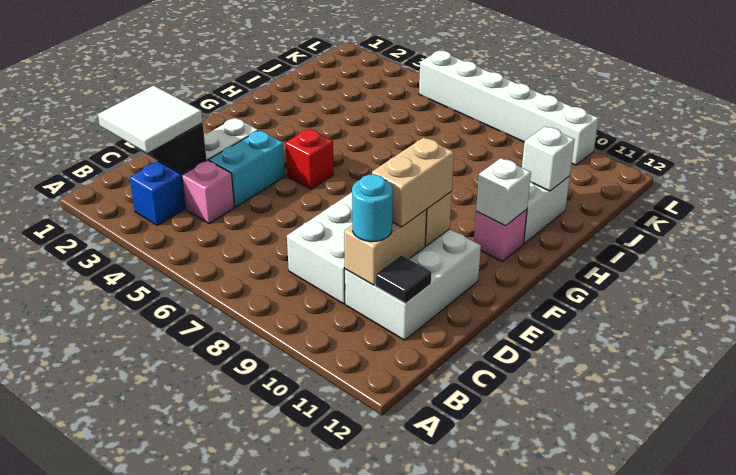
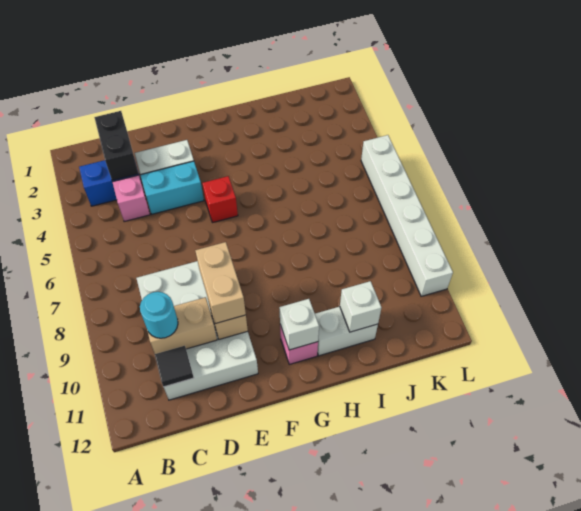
white tile B2:C3 level 3 -> none
tan brick D10:E10 level 3 -> tan brick E9:E10 level 3

